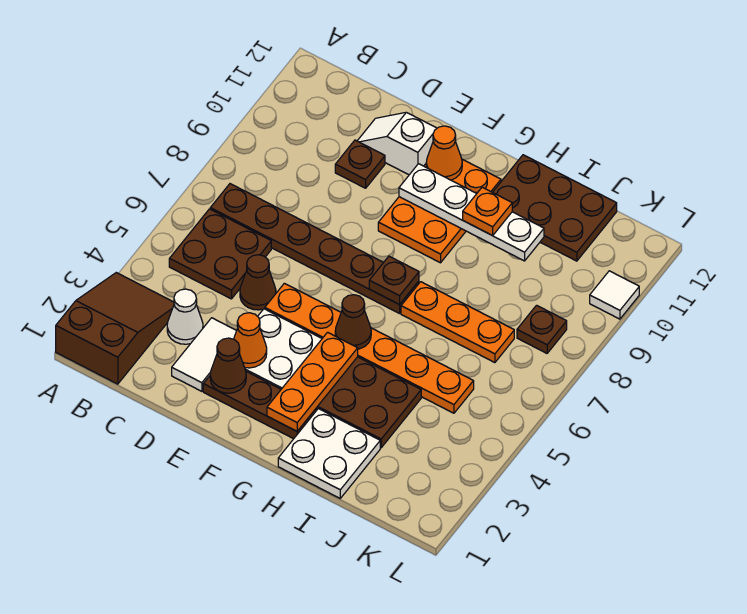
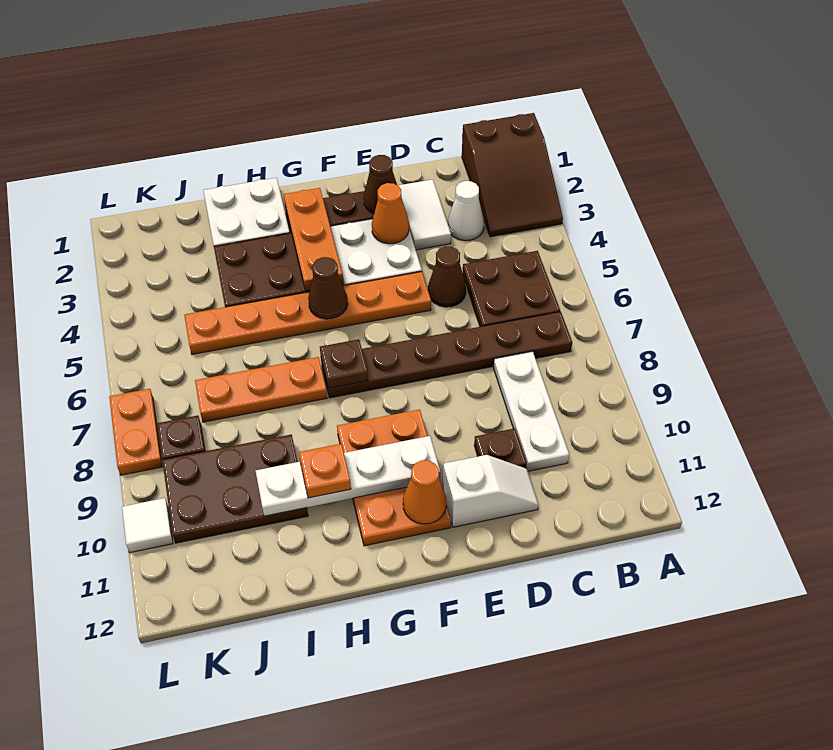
none -> white plate C8:C10 level 1
brown plate H11:J12 level 1 -> brown plate I9:K10 level 1
none -> orange plate L7:L8 level 1

